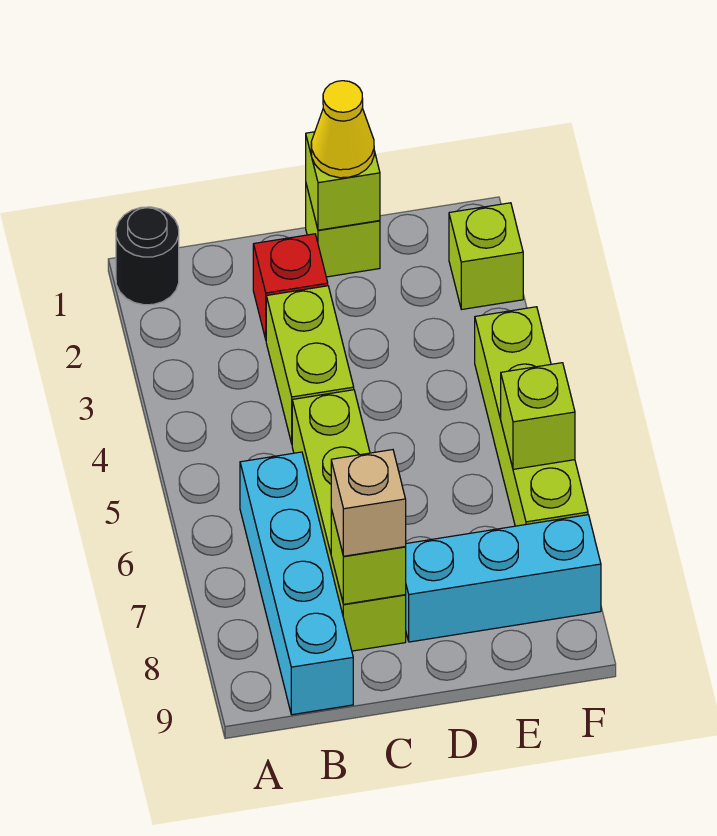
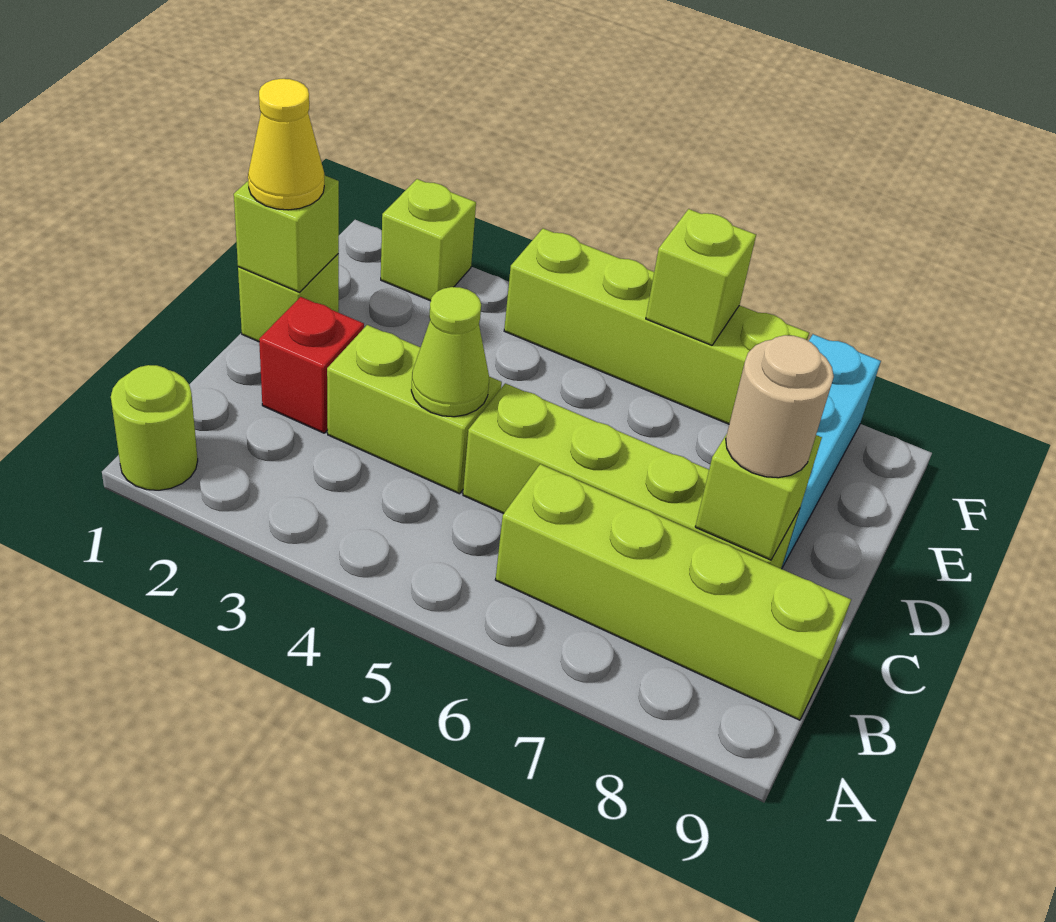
black round brick A1 level 1 -> lime round brick A1 level 1
cyan brick B6:B9 level 1 -> lime brick B6:B9 level 1
none -> lime cone C4 level 2
tan brick C8 level 3 -> tan round brick C8 level 3

